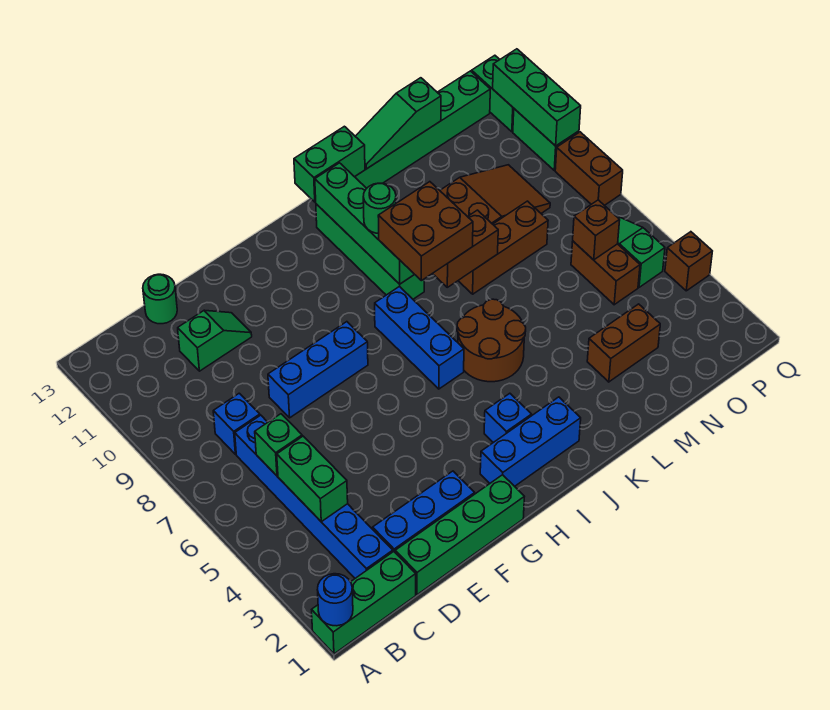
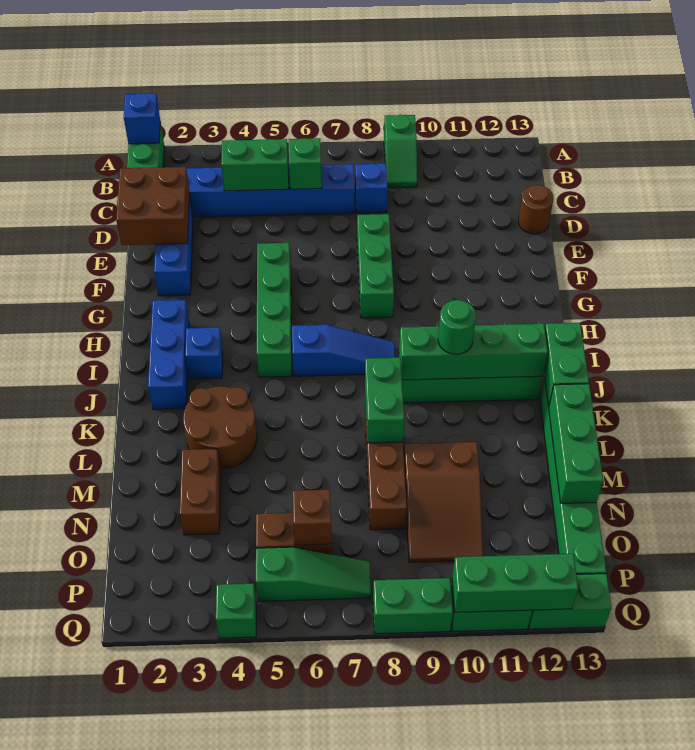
blue round brick A1 level 2 -> blue brick A1 level 2
green brick D1:G1 level 1 -> green brick F5:I5 level 1
green slope D11:E11 level 1 top D -> green slope A9:B9 level 1 top A
green round brick D13 level 1 -> brown round brick D13 level 1
blue brick E8:G8 level 1 -> green brick E8:G8 level 1
blue brick I6:I8 level 1 -> blue slope I6:I8 level 1 top 6
brown round brick J5:K6 level 1 -> brown round brick K3:L4 level 1
brown brick J8:K9 level 3 -> brown brick D1:E2 level 2
brown brick K8:L8 level 2 -> green brick K8:L8 level 2
green slope L13:N13 level 2 top N -> green brick L13:N13 level 2
brown brick Q4 level 1 -> green brick Q4 level 1
brown brick Q8:Q9 level 1 -> green brick Q8:Q9 level 1

